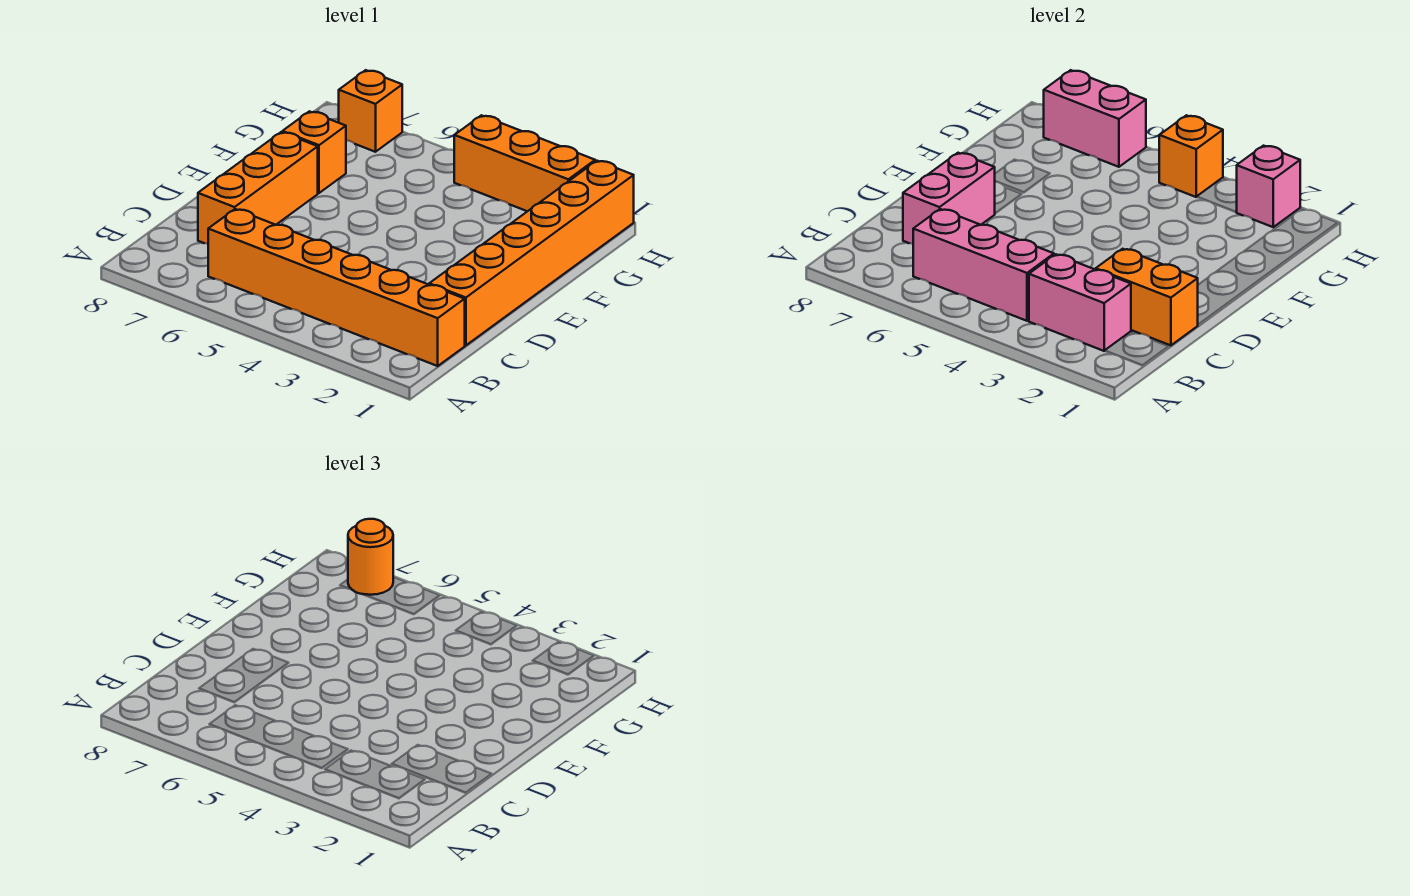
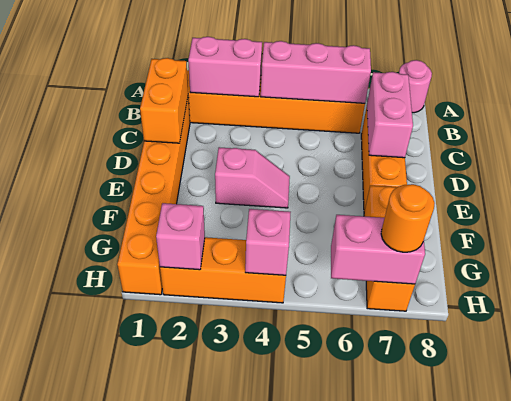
none -> pink round brick A8 level 1
orange brick C1:C2 level 2 -> orange brick C1:D1 level 2
none -> pink slope E3:E4 level 1 top 3
orange brick H4 level 2 -> pink brick H4 level 2

